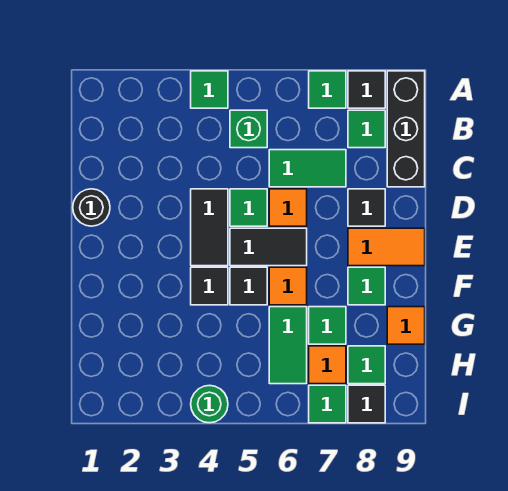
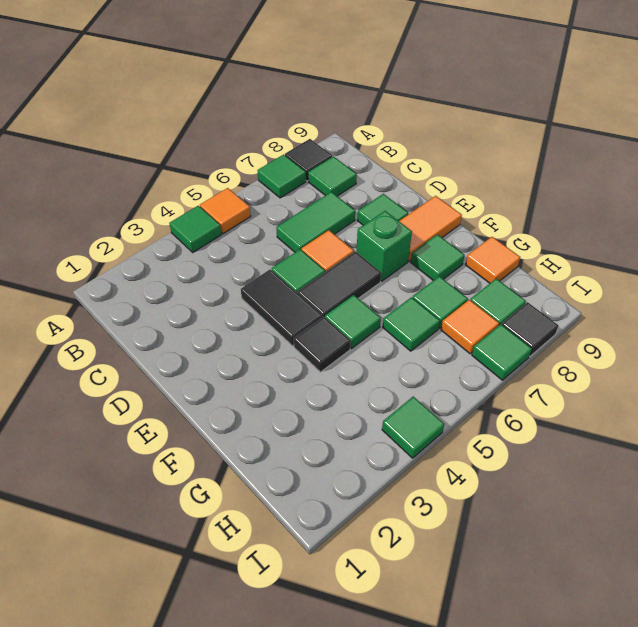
black brick A9:C9 level 1 -> none
green brick B5 level 1 -> green brick E7 level 1
black round brick D1 level 1 -> none
black tile D8 level 1 -> green tile D8 level 1
black tile F5 level 1 -> green tile F5 level 1
orange tile F6 level 1 -> orange tile A5 level 1
green tile G6:H6 level 1 -> green tile G6 level 1
green round brick I4 level 1 -> green tile I4 level 1

